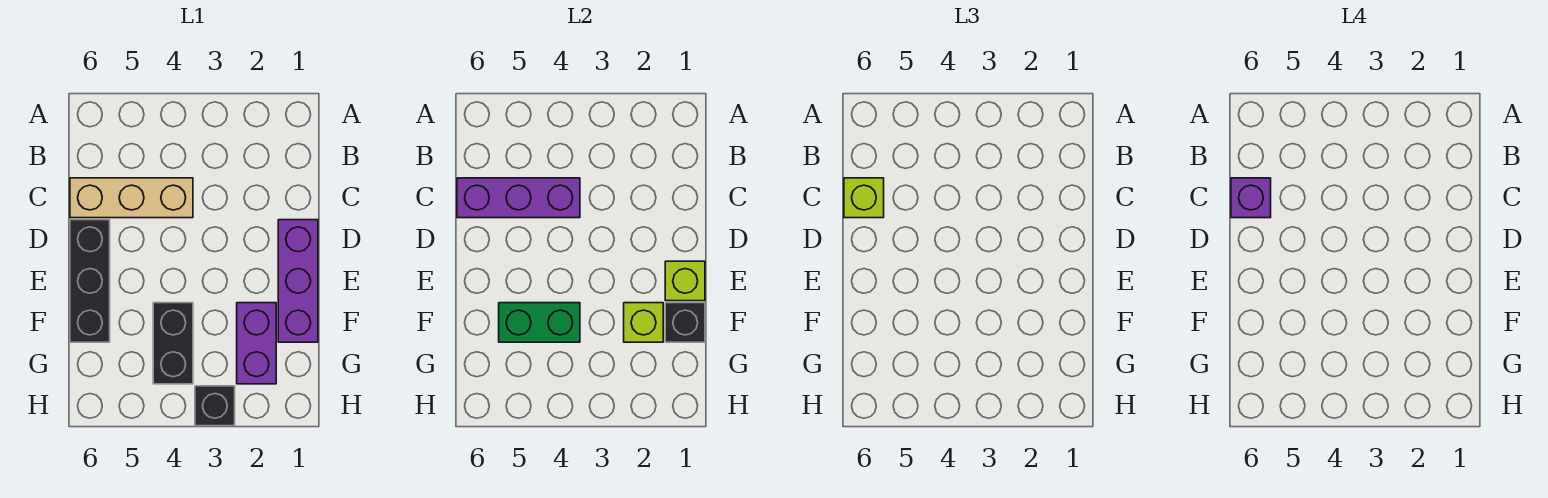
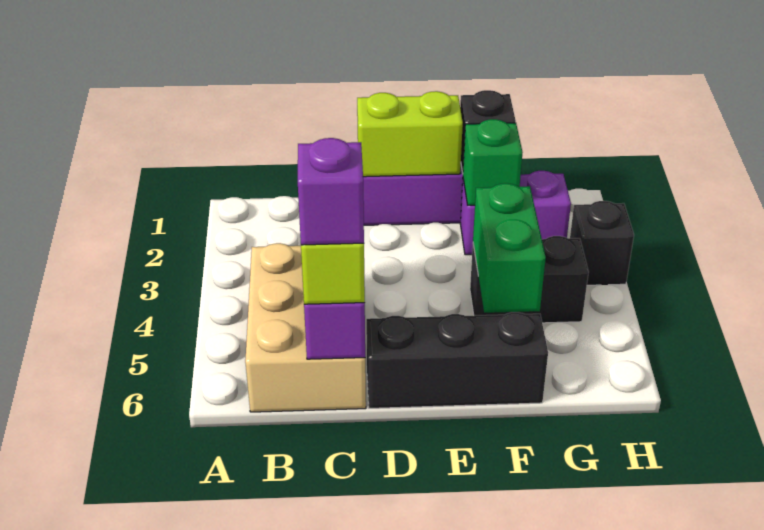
tan brick C4:C6 level 1 -> tan brick B4:C6 level 1
lime brick E1 level 2 -> lime brick D1:E1 level 2
lime brick F2 level 2 -> green brick F2 level 2

